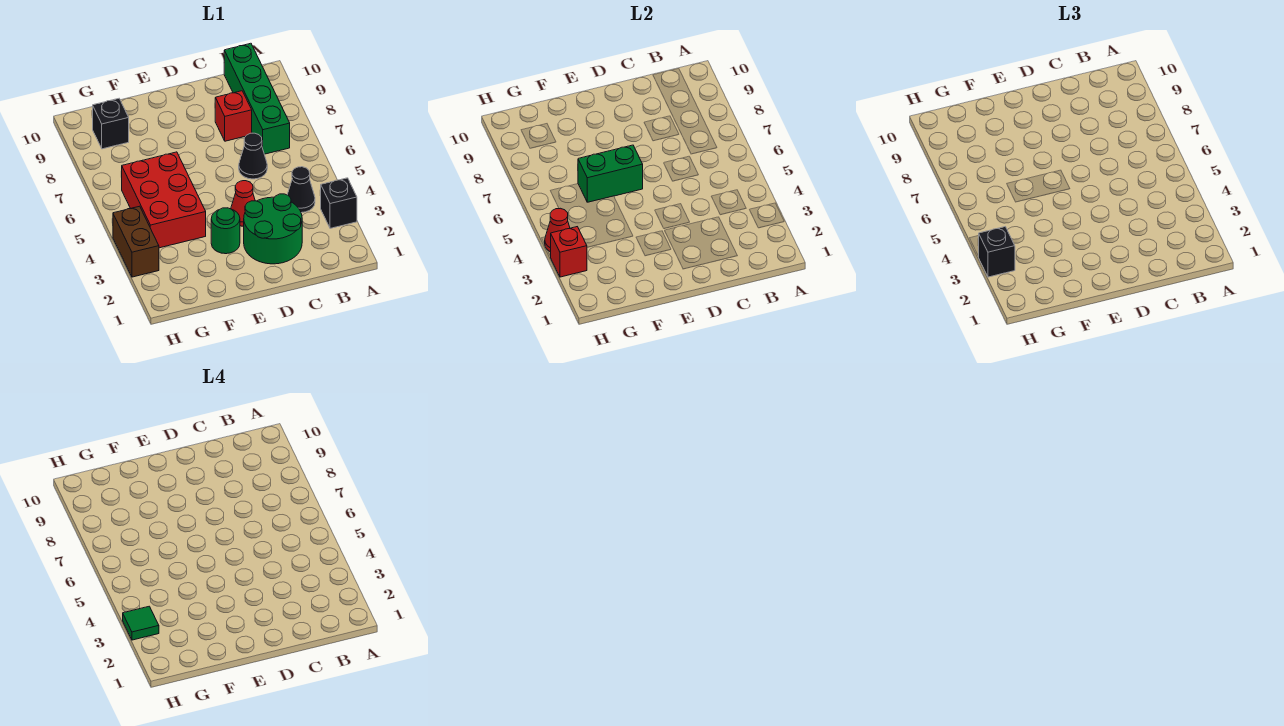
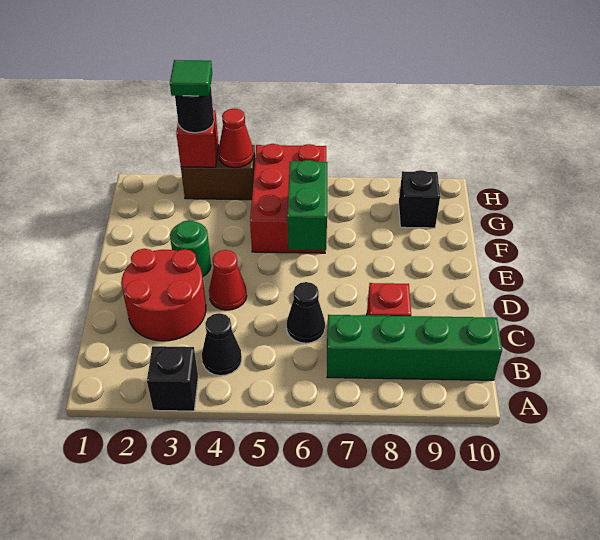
green round brick C2:D3 level 1 -> red round brick C2:D3 level 1
red brick F4:G6 level 1 -> red brick F5:H6 level 1
black brick H3 level 3 -> black round brick H3 level 3

